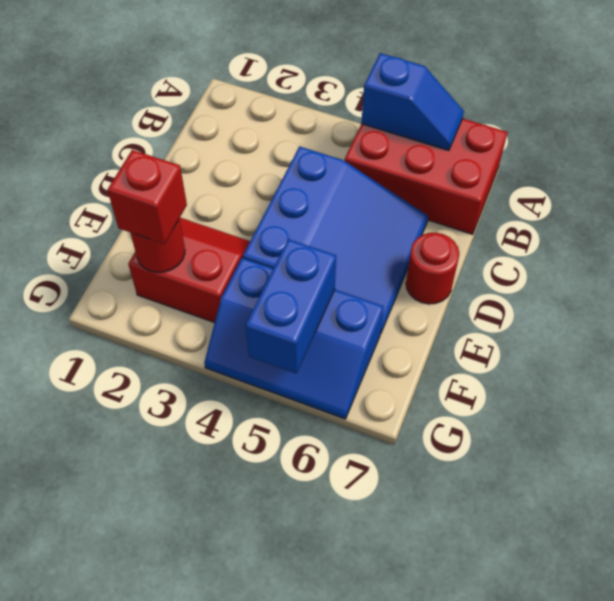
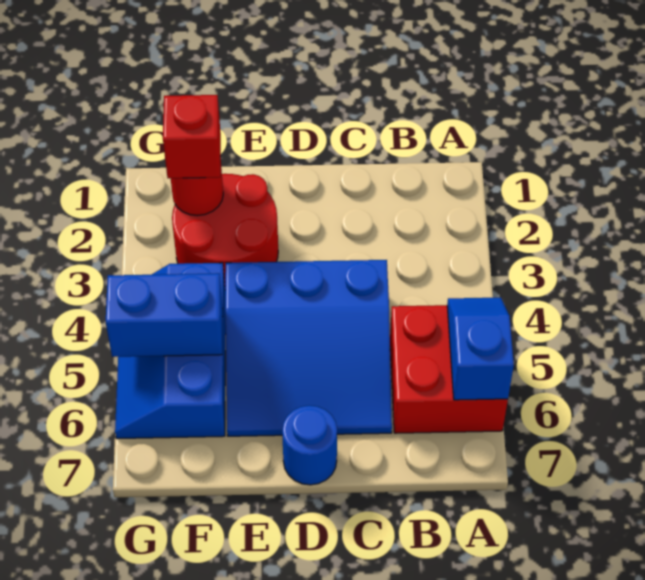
red brick A5:B7 level 1 -> red brick A5:B6 level 1
blue slope A5:A6 level 2 top 5 -> blue slope A5:A6 level 2 top 6
red round brick D7 level 1 -> blue round brick D7 level 1
red slope E2:F3 level 1 top F -> red round brick E2:F3 level 1

